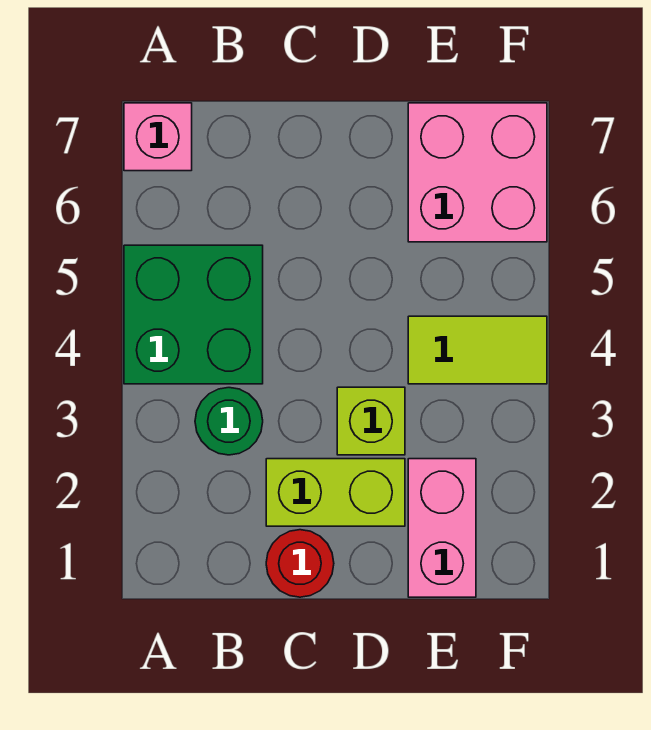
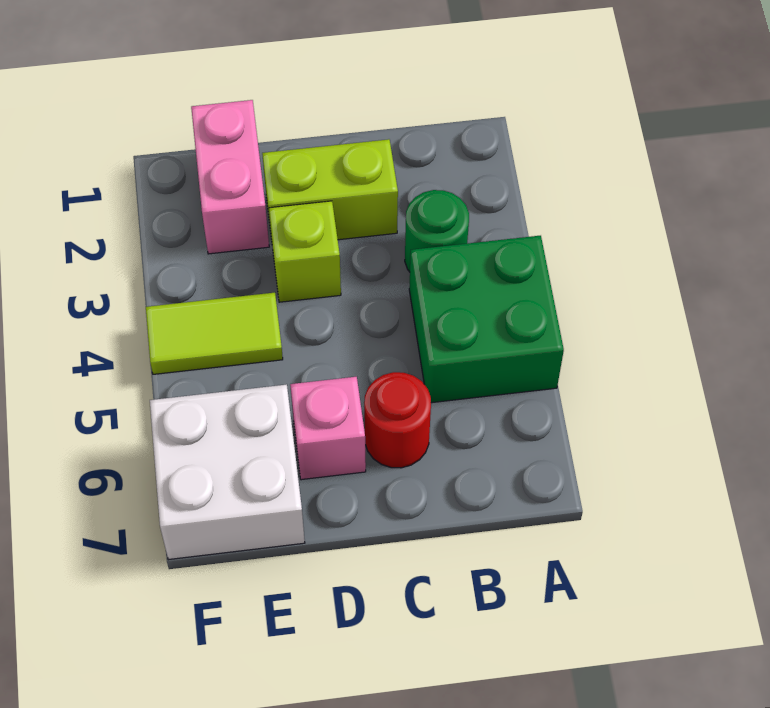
pink brick A7 level 1 -> pink brick D6 level 1
red round brick C1 level 1 -> red round brick C6 level 1
pink brick E6:F7 level 1 -> white brick E6:F7 level 1

